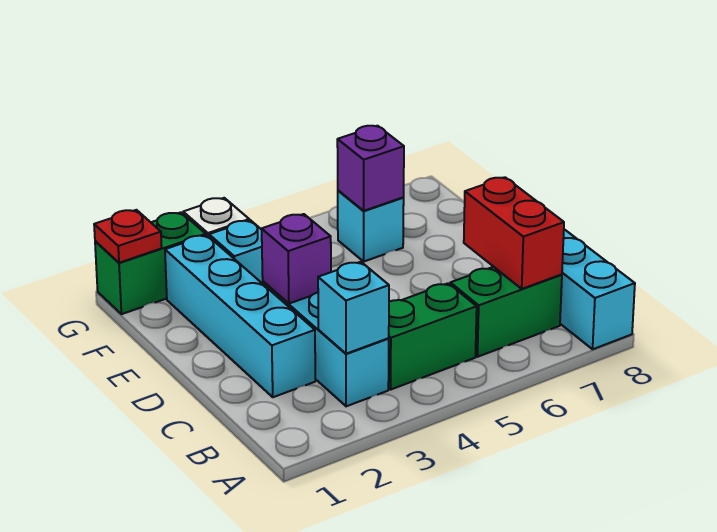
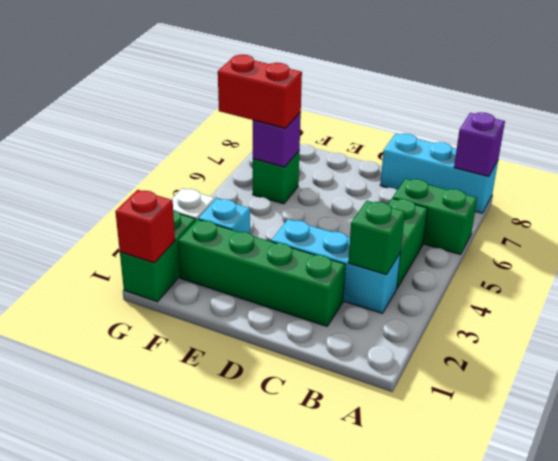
cyan brick B3 level 2 -> green brick B3 level 2
green brick B6:B7 level 1 -> green brick A6:B6 level 1
red brick B7:C7 level 2 -> red brick F6:G6 level 3
cyan brick C2:F2 level 1 -> green brick C2:F2 level 1
purple brick D3 level 2 -> purple brick A8 level 2
cyan brick F6 level 1 -> green brick F6 level 1
red plate G1 level 2 -> red brick G1 level 2

